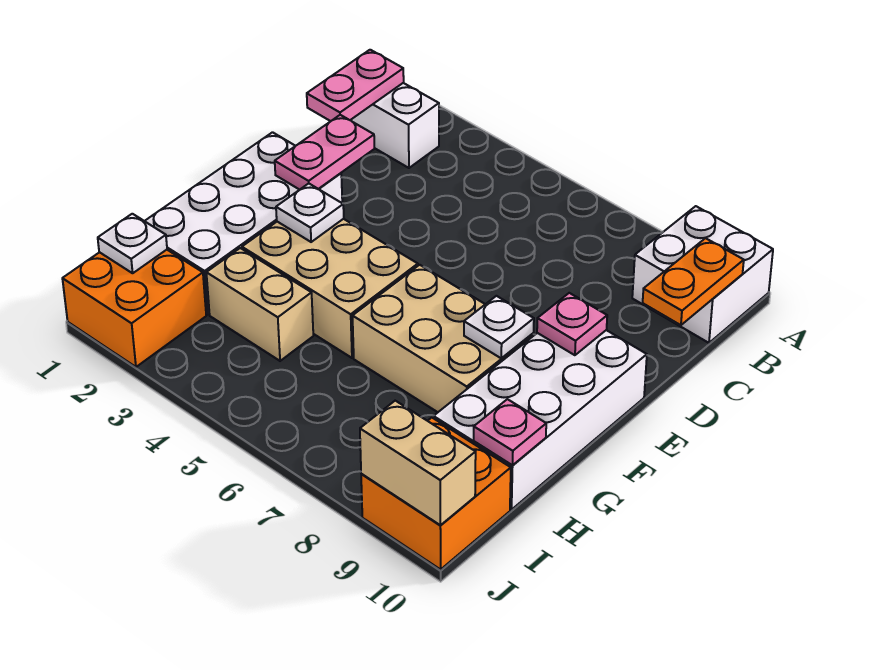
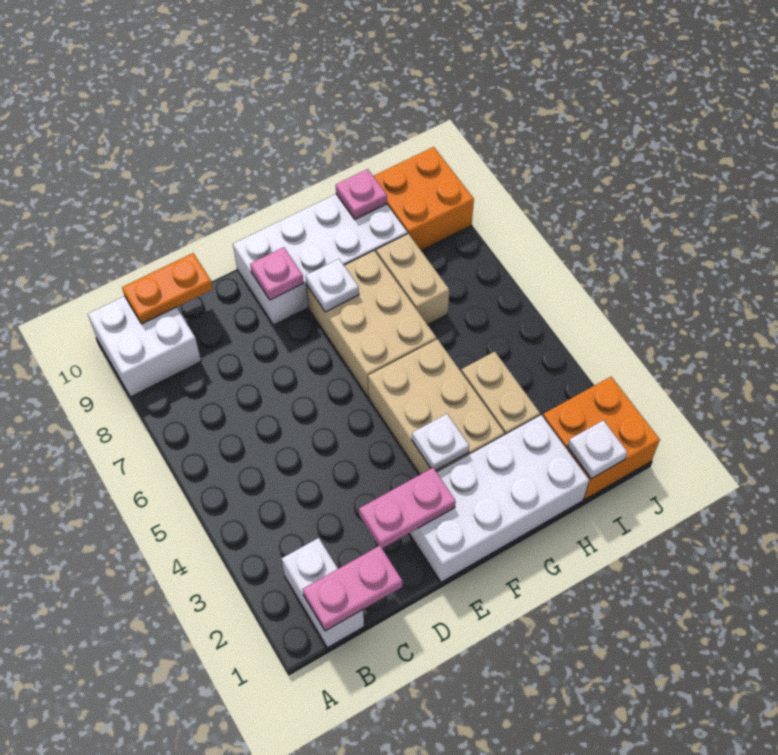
tan brick J9:J10 level 2 -> tan brick H7:H8 level 1

